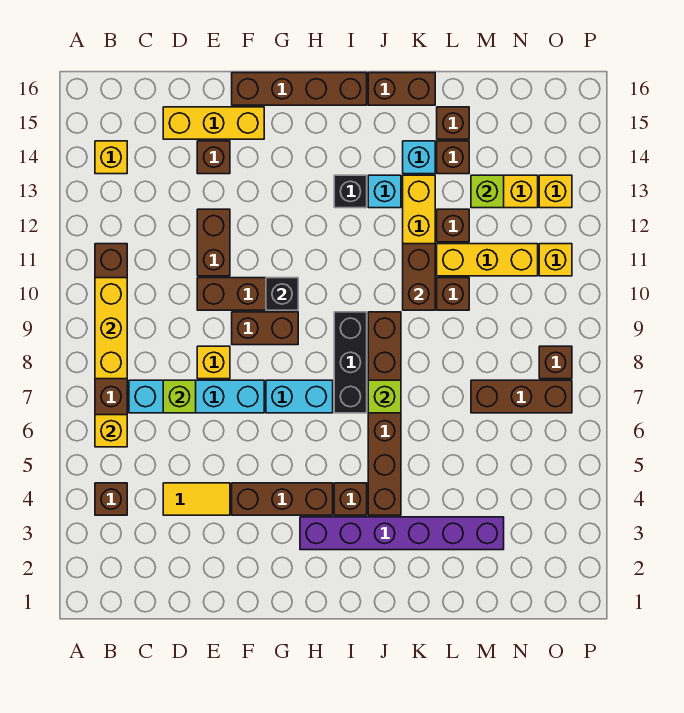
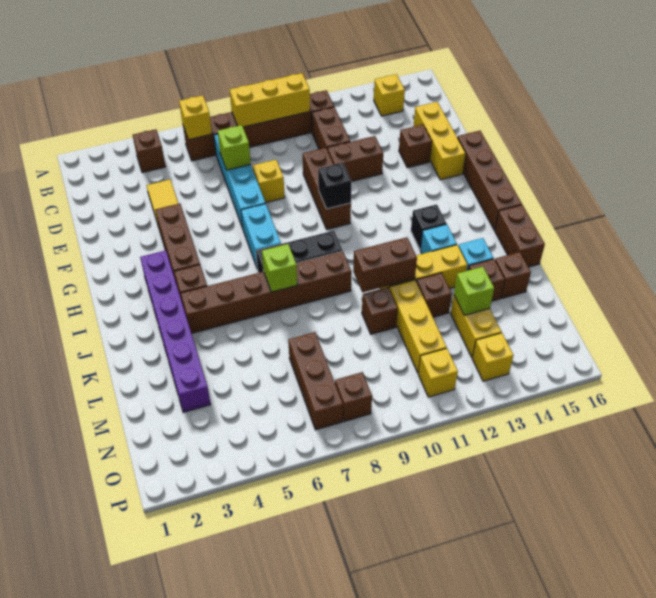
brown brick F9:G9 level 1 -> brown brick C11:D11 level 1

